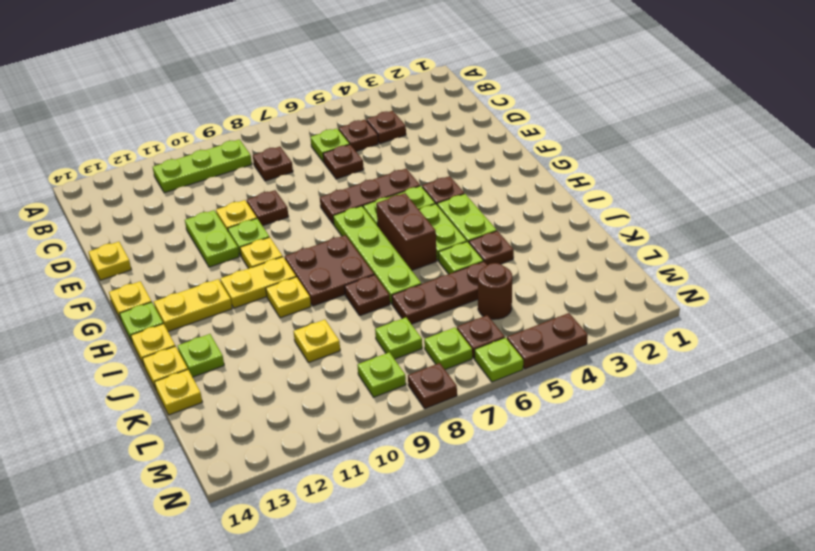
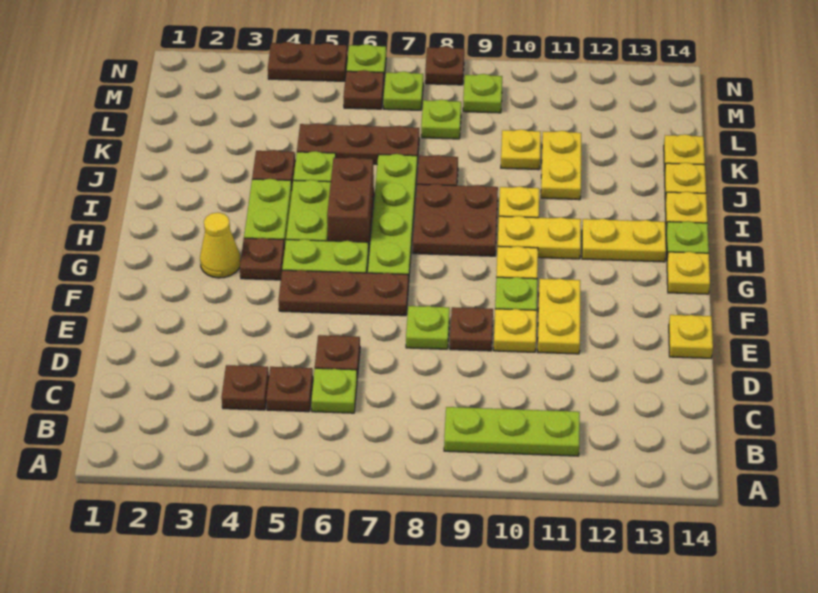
brown plate C8 level 1 -> none
lime plate E11:F11 level 1 -> yellow plate E11:F11 level 1
none -> yellow cone G3 level 1
none -> yellow plate J11:K11 level 1
lime plate J13 level 1 -> lime plate E8 level 1
brown round brick L5 level 1 -> none

